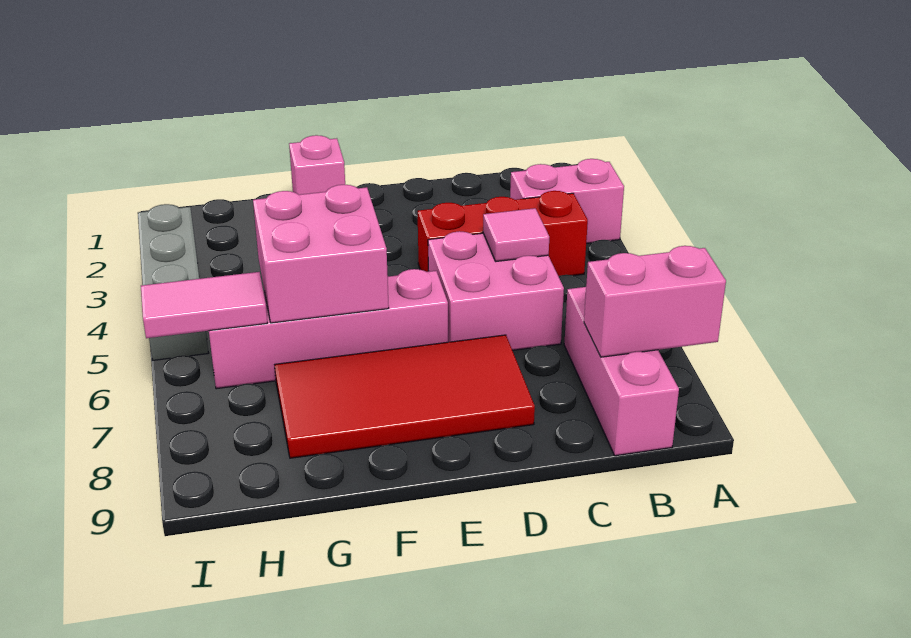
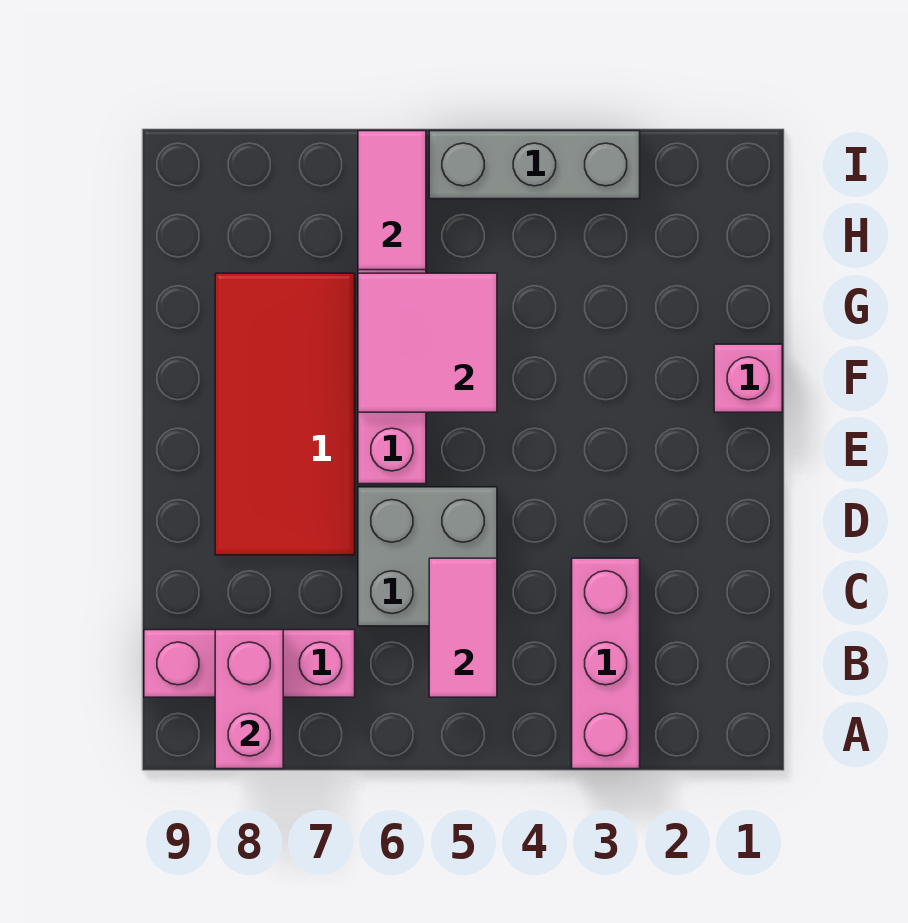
pink brick A3:B3 level 1 -> pink brick A3:C3 level 1
red brick B4:D4 level 1 -> none
pink brick C5:D6 level 1 -> grey brick C5:D6 level 1
pink tile C5 level 2 -> pink tile B5:C5 level 2
pink brick F5:G6 level 2 -> pink tile F5:G6 level 2

